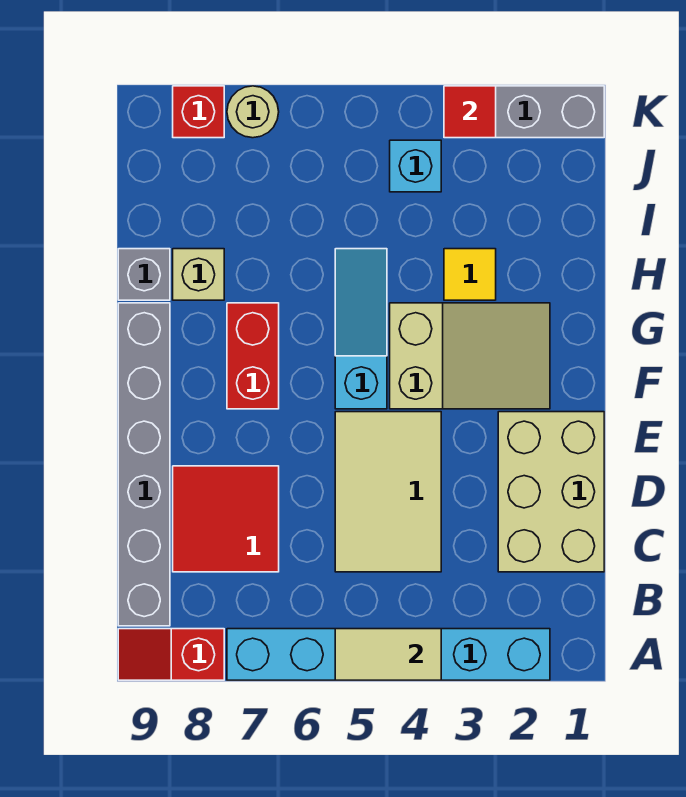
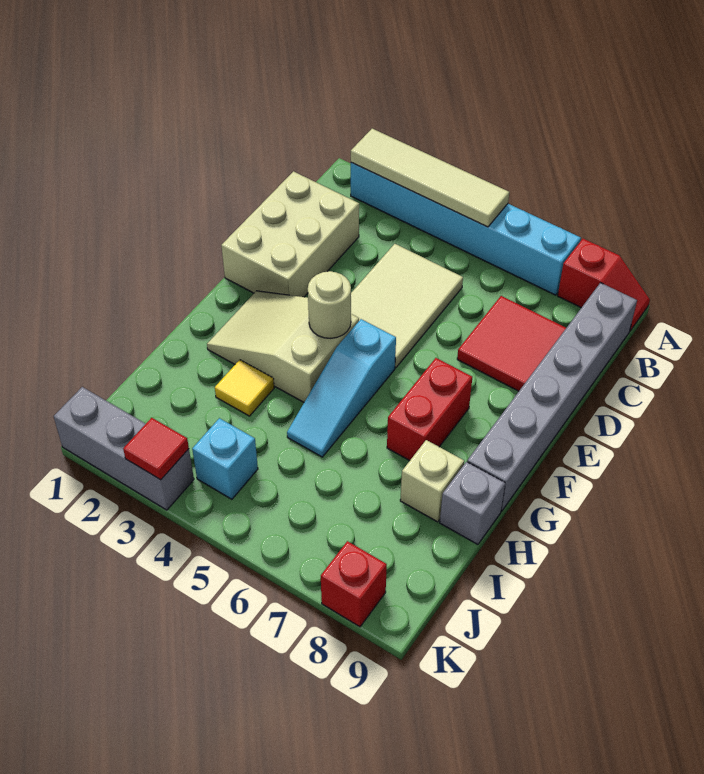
tan tile A4:A5 level 2 -> tan tile A2:A5 level 2
tan round brick K7 level 1 -> tan round brick F4 level 2

